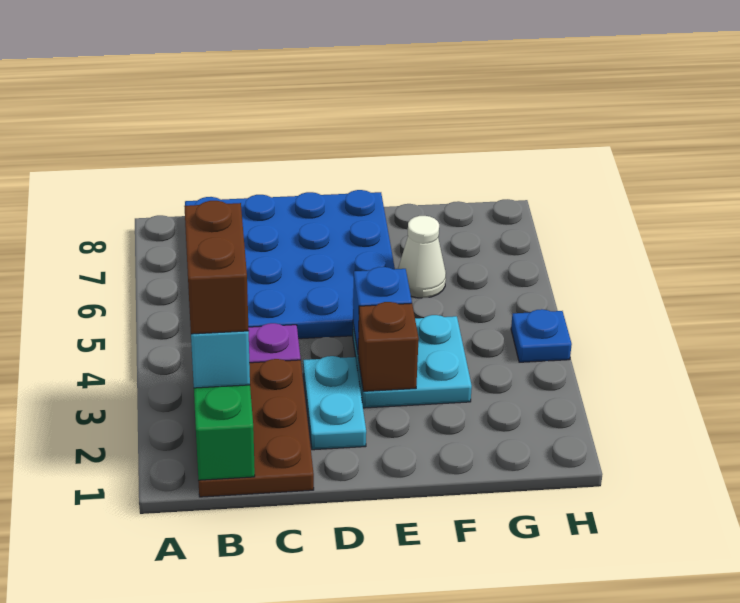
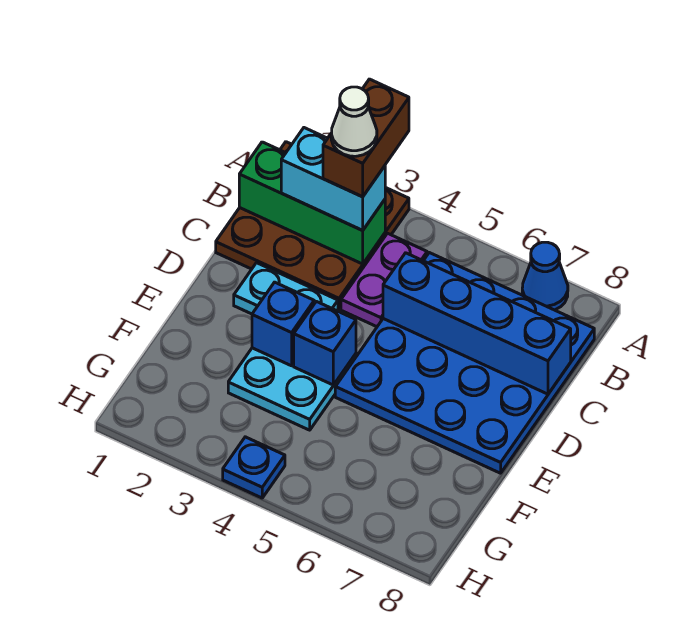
none -> blue cone A7 level 1
brown plate B1:C3 level 1 -> brown plate A1:C3 level 1
brown brick B2:B3 level 4 -> brown brick A3:B3 level 4
none -> blue brick C5:C8 level 2
brown brick E3 level 2 -> blue brick E3 level 2
white cone F6 level 1 -> white cone B3 level 5

